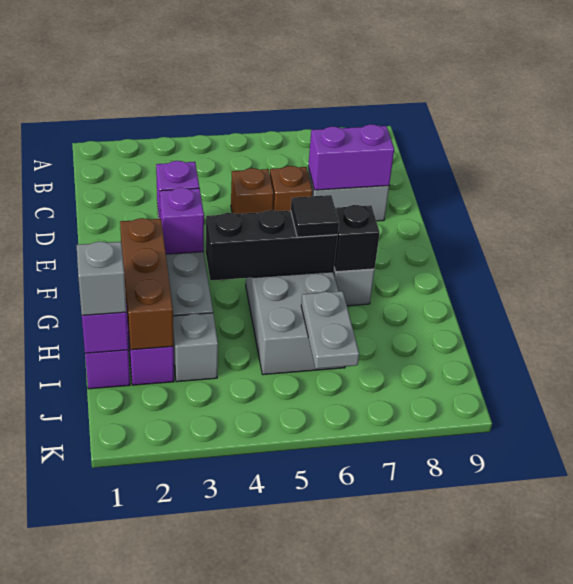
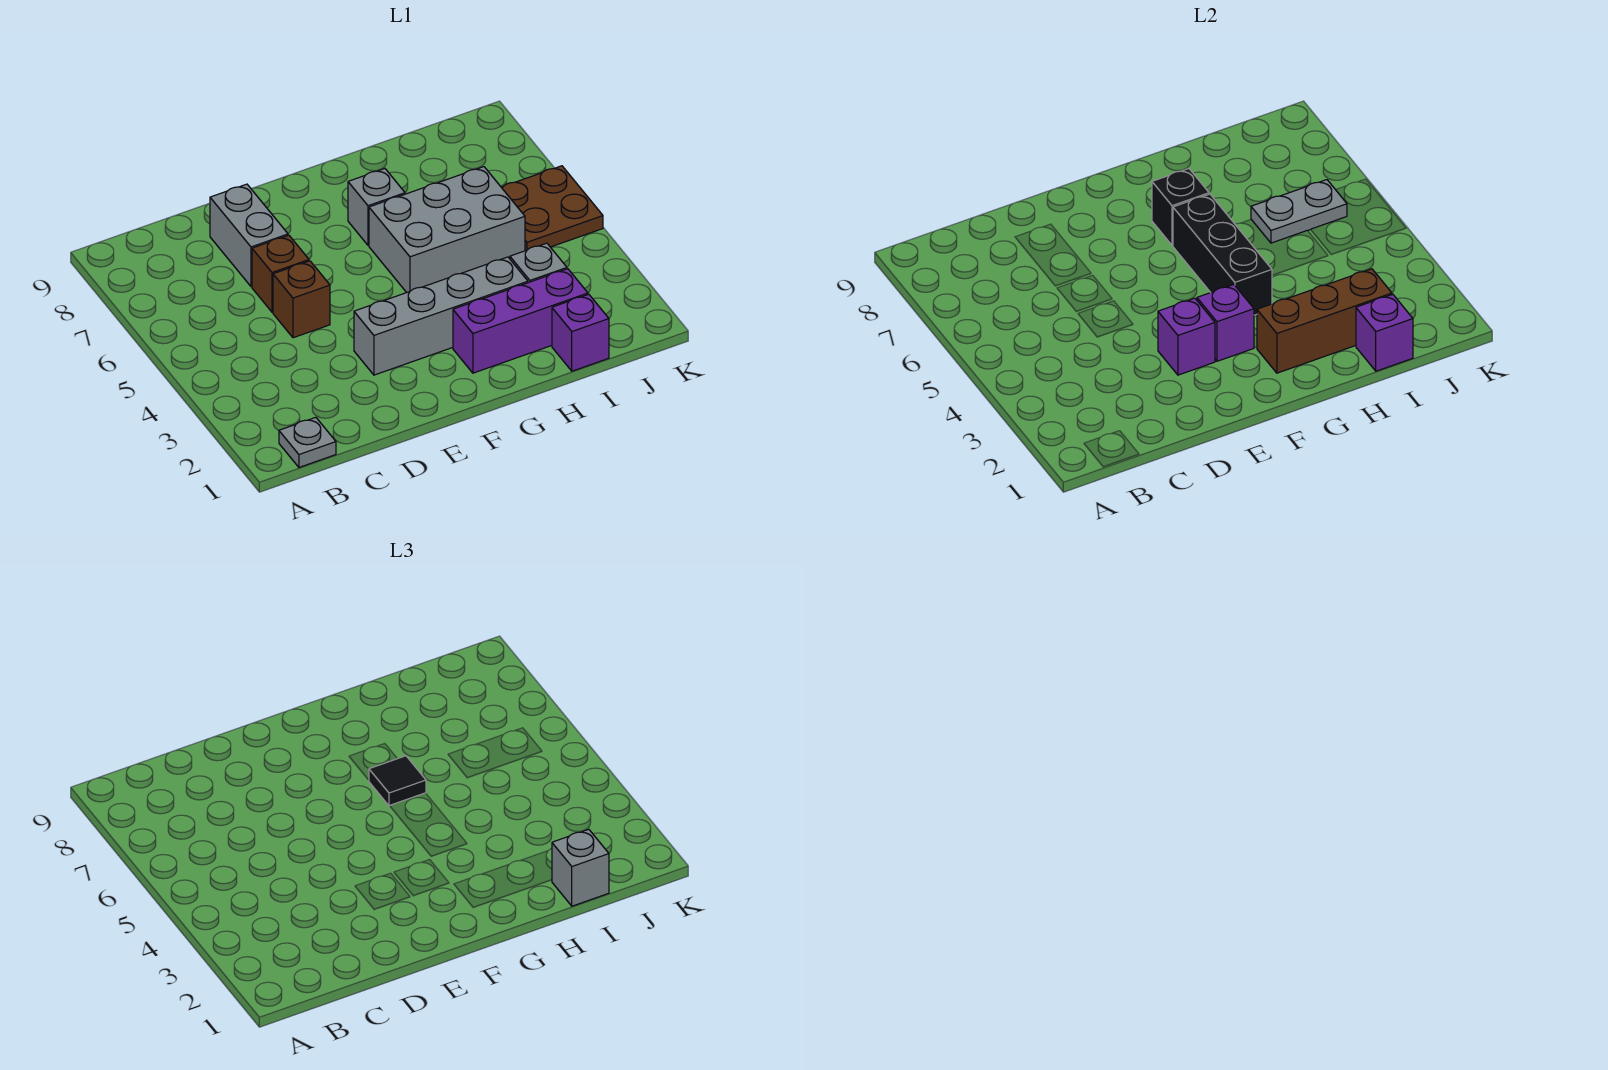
none -> grey plate B1 level 1
purple brick D7:D8 level 2 -> none
none -> brown plate J5:K6 level 1

